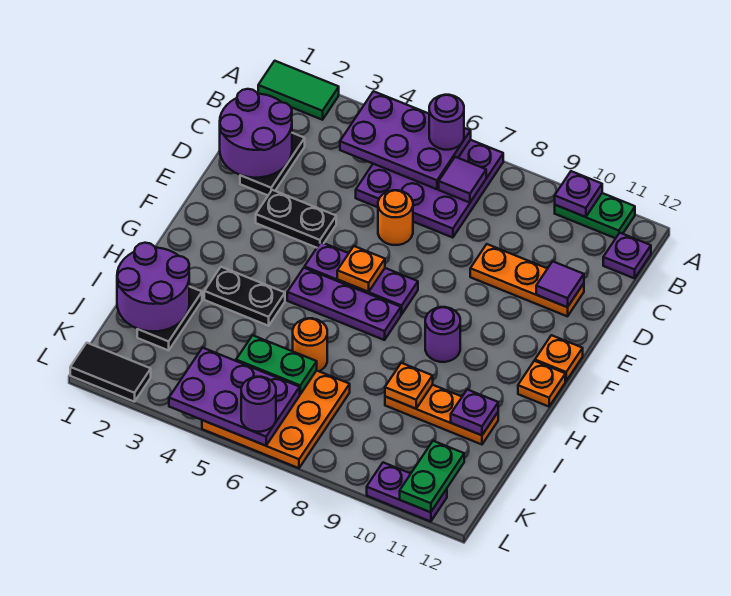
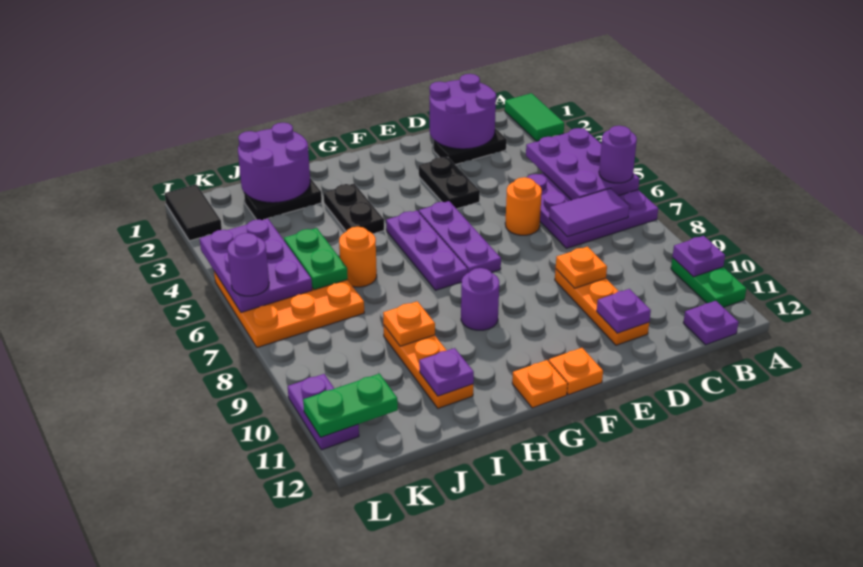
purple tile B7 level 2 -> purple tile B7:C7 level 2
purple tile D11 level 2 -> purple plate D11 level 2
orange plate F6 level 2 -> orange plate D9 level 2

